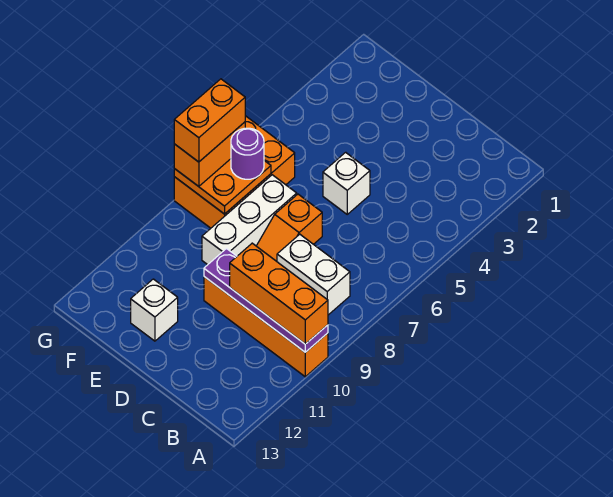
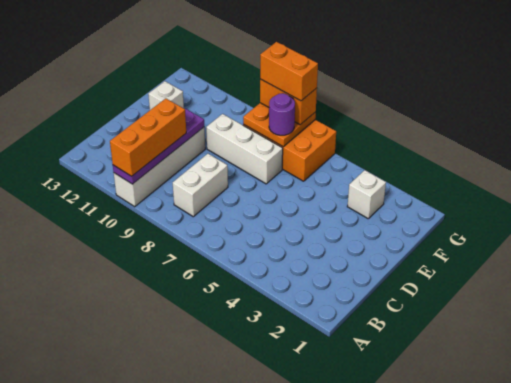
orange brick A10:D10 level 1 -> white brick A10:D10 level 1
white brick D5 level 1 -> white brick F3 level 1
orange slope D7:D8 level 1 top 7 -> none

